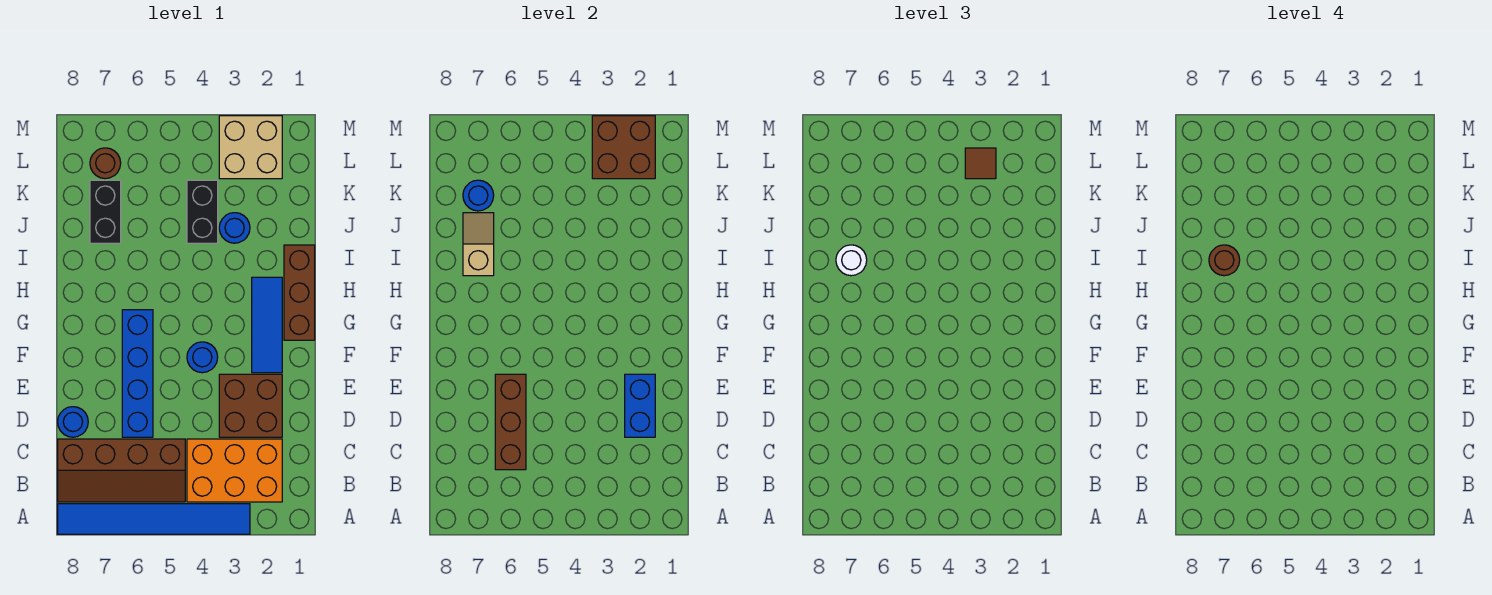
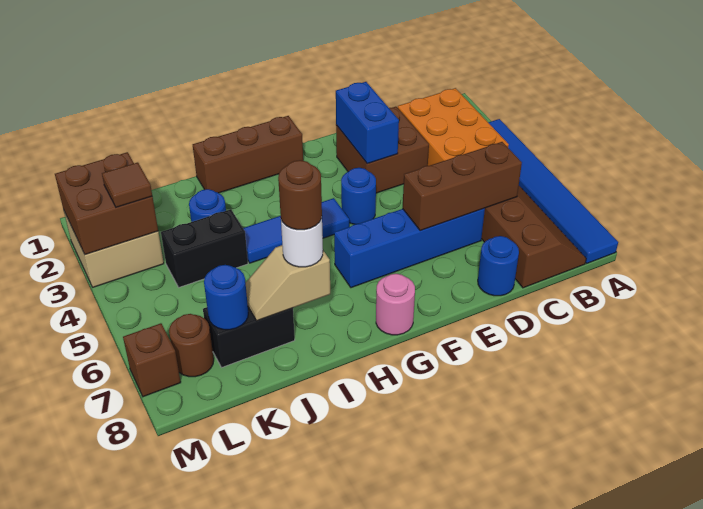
blue brick D2:E2 level 2 -> blue brick E2:E3 level 2
blue tile F2:H2 level 1 -> blue tile G4:I4 level 1
none -> pink round brick G8 level 1
none -> brown brick M7 level 1

